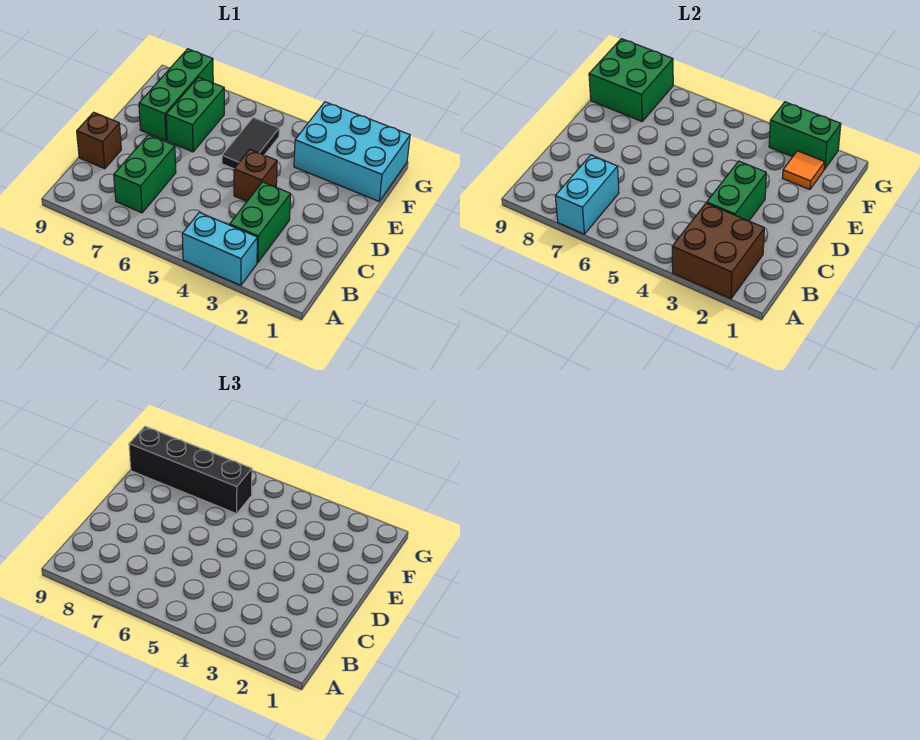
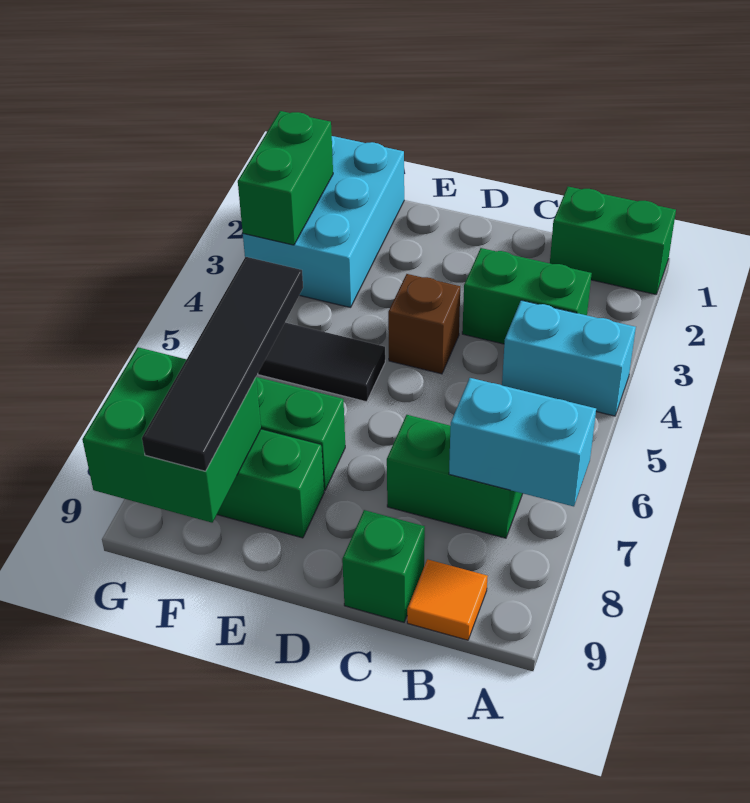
brown brick A2:B3 level 2 -> none
cyan brick A3:A4 level 1 -> cyan brick A4:B4 level 1
green brick C3:D3 level 2 -> green brick A1:B1 level 1
brown brick C9 level 1 -> green brick C9 level 1
orange tile F2 level 2 -> orange tile B9 level 1
black brick F6:F9 level 3 -> black tile F6:F9 level 3

